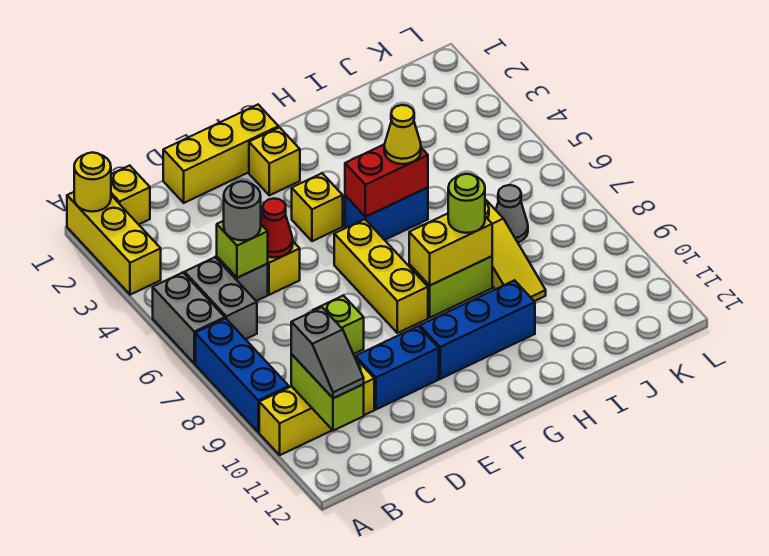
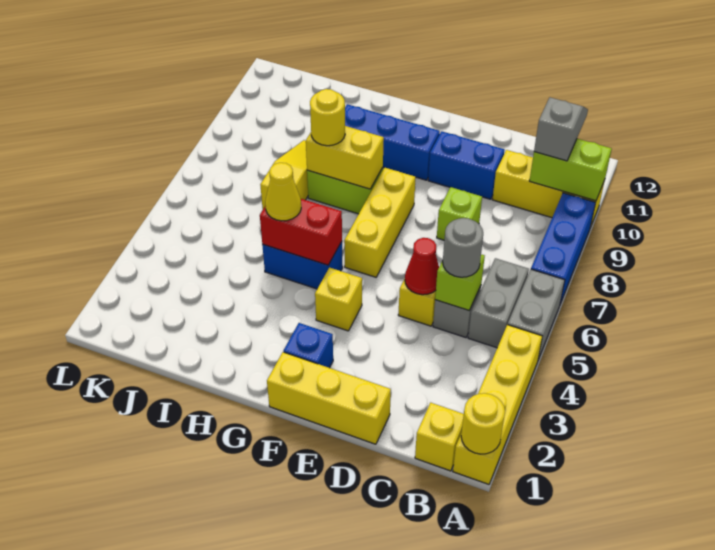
yellow brick A1:A3 level 1 -> yellow brick A1:A4 level 1
lime brick B10:B11 level 2 -> lime brick A10:B10 level 2
yellow brick F2 level 1 -> blue brick F2 level 1
lime round brick H8 level 3 -> yellow round brick H8 level 3
grey cone J7 level 1 -> none

